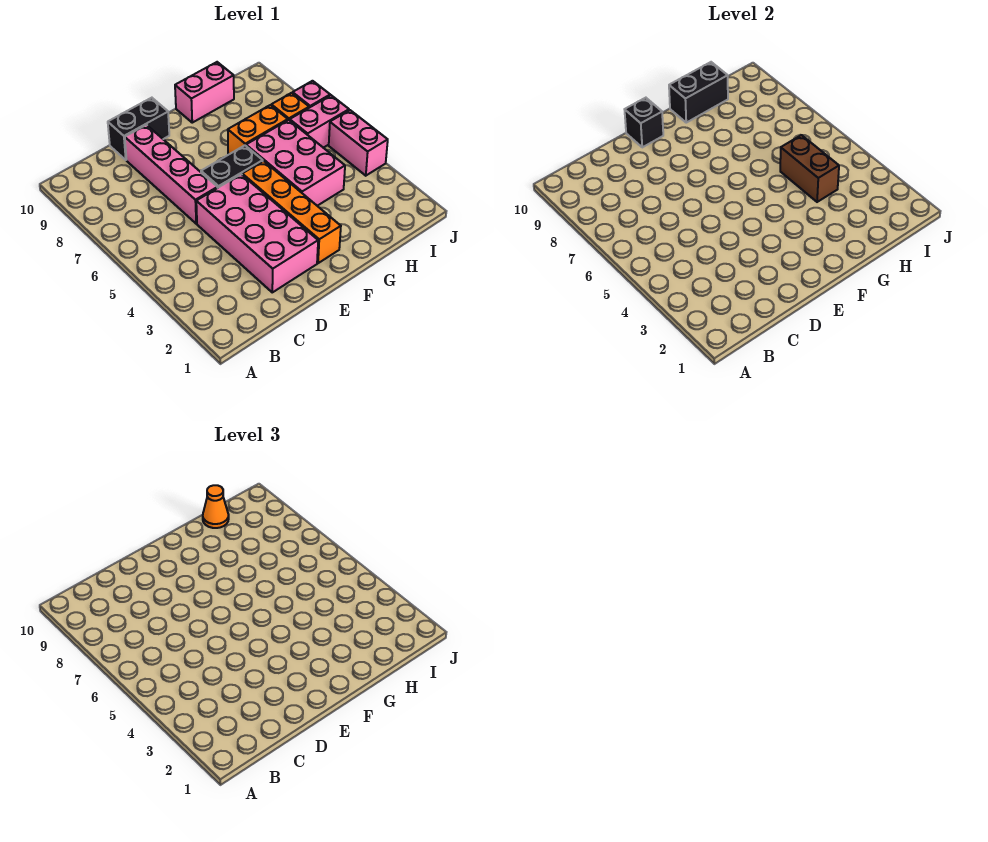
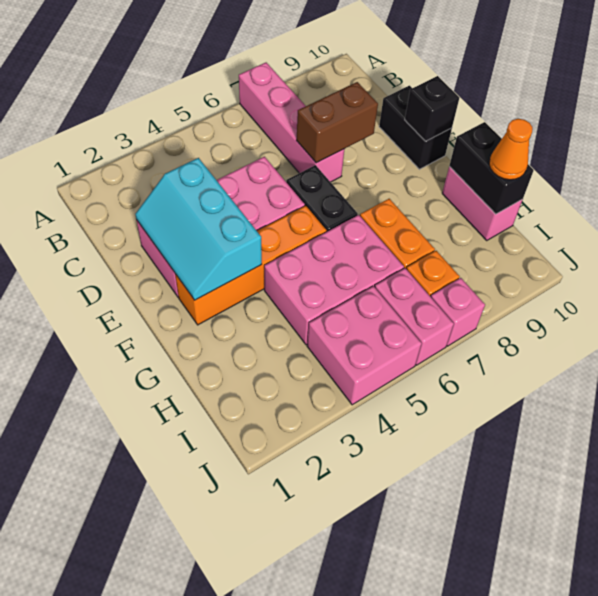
none -> cyan slope D2:F3 level 2 top 3
pink brick D6:D9 level 1 -> pink brick A7:D7 level 1
brown brick H4:H5 level 2 -> brown brick D7:D8 level 2
pink brick J4:J5 level 1 -> pink brick I4:J5 level 1

